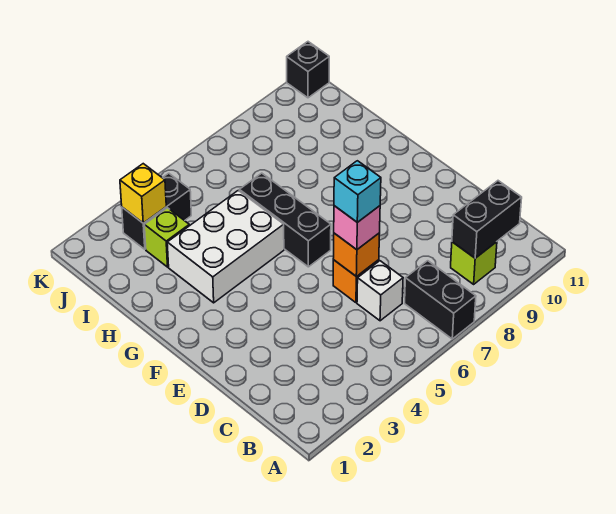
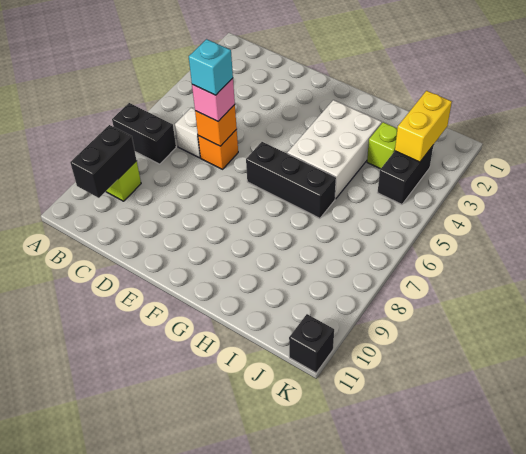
yellow brick J3 level 2 -> yellow brick J2:J3 level 2

